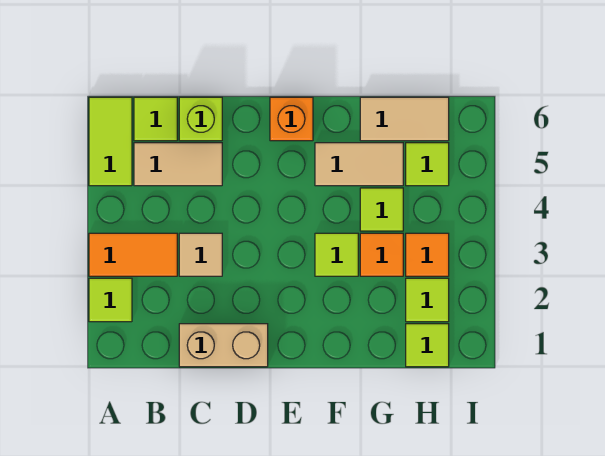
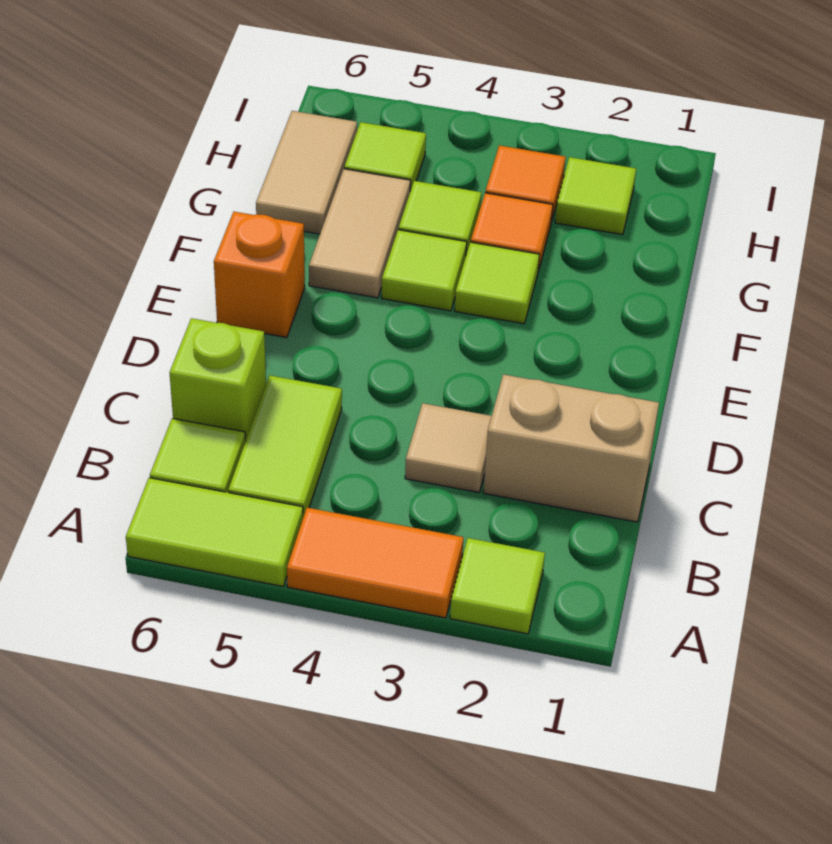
orange tile A3:B3 level 1 -> orange tile A3:A4 level 1
tan tile B5:C5 level 1 -> lime tile B5:C5 level 1
tan brick C1:D1 level 1 -> tan brick C1:C2 level 1
lime tile H1 level 1 -> lime tile F4 level 1

